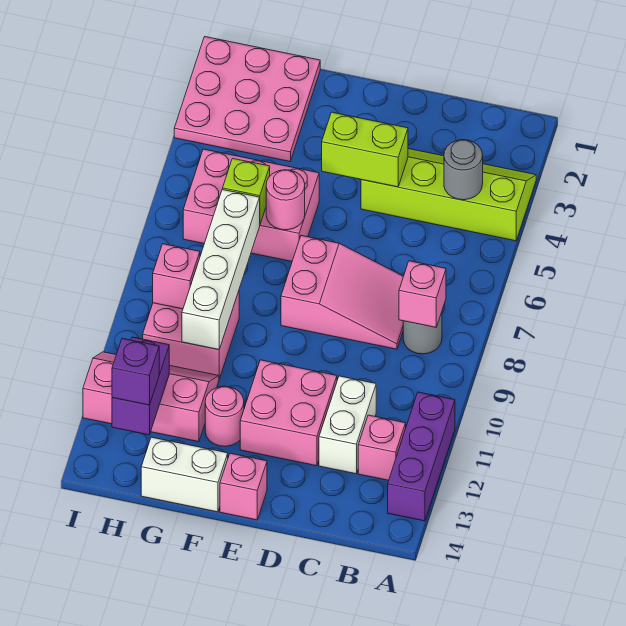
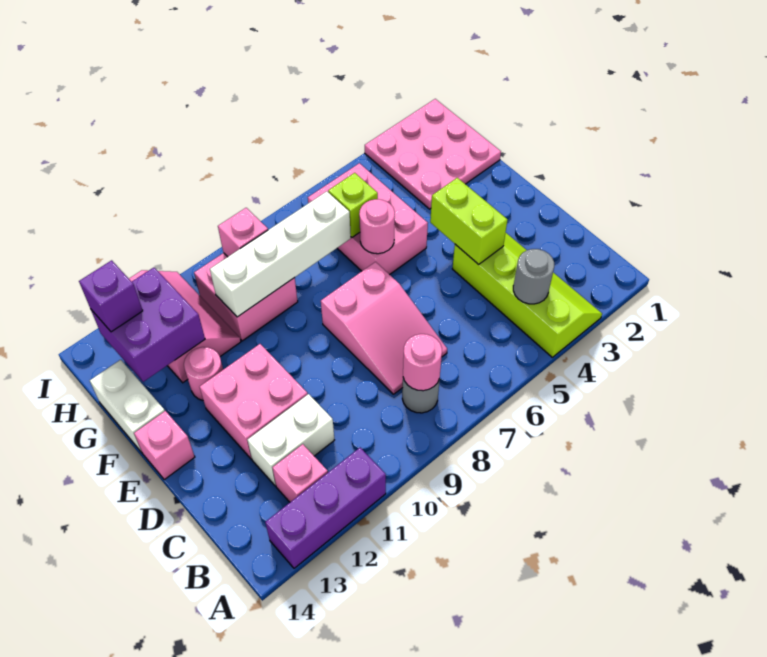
pink brick B8 level 2 -> pink round brick B8 level 2
purple brick H12:H13 level 2 -> purple brick G12:H13 level 2

